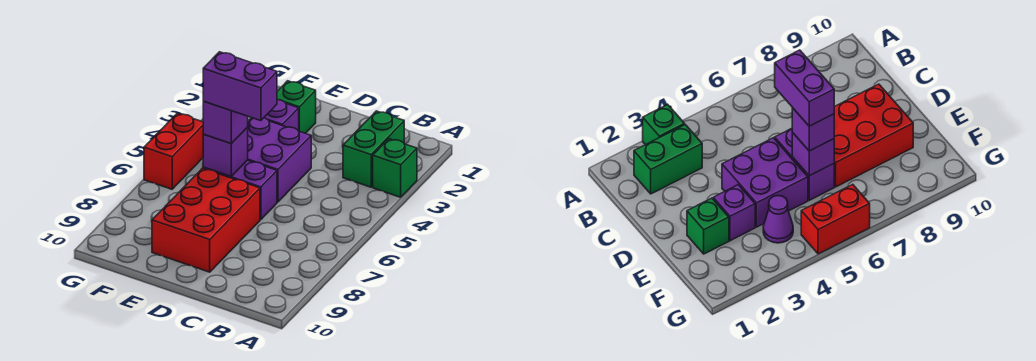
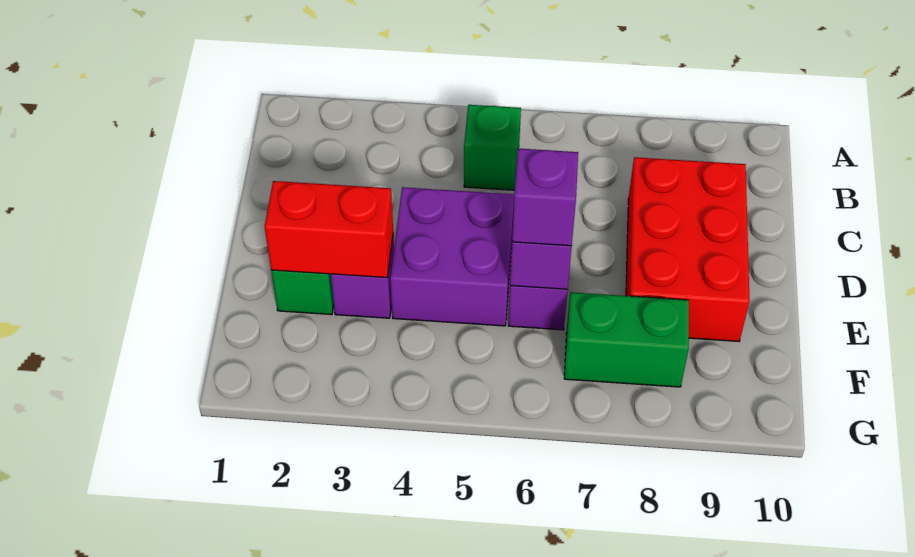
green brick A3 level 1 -> green brick B5 level 1
green brick B2:B3 level 1 -> green brick F7:F8 level 1
purple brick D6:E6 level 4 -> none
red brick D7:E9 level 1 -> red brick C8:E9 level 1
purple cone F4 level 1 -> none
red brick G5:G6 level 1 -> red brick E2:E3 level 2

